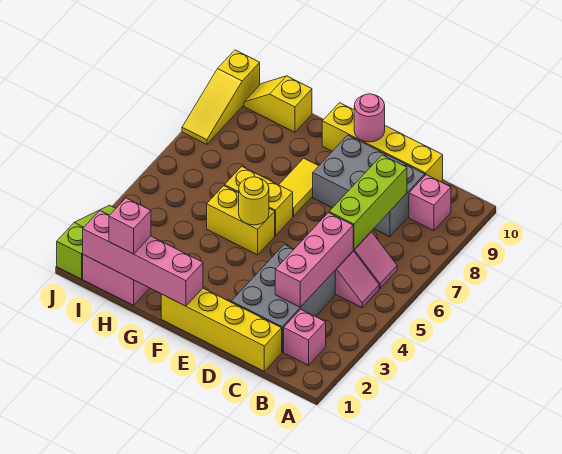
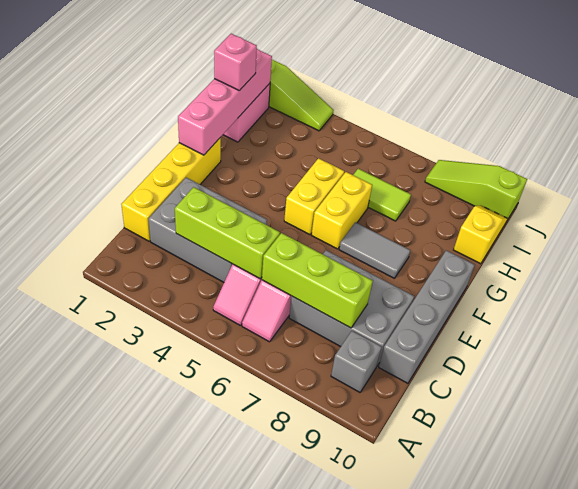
pink brick B2 level 1 -> none
pink brick B9 level 1 -> grey brick B9 level 1
pink brick C3:C5 level 2 -> lime brick C3:C5 level 2
grey brick C8:E9 level 1 -> grey brick C7:D9 level 1
yellow brick C10:F10 level 1 -> grey brick C10:F10 level 1
pink round brick E10 level 2 -> none
yellow round brick F5 level 2 -> none
yellow tile F7:F8 level 1 -> grey tile F7:F8 level 1
none -> lime tile H6:H7 level 1
yellow slope J8:J10 level 1 top 10 -> lime slope J8:J10 level 1 top 10

